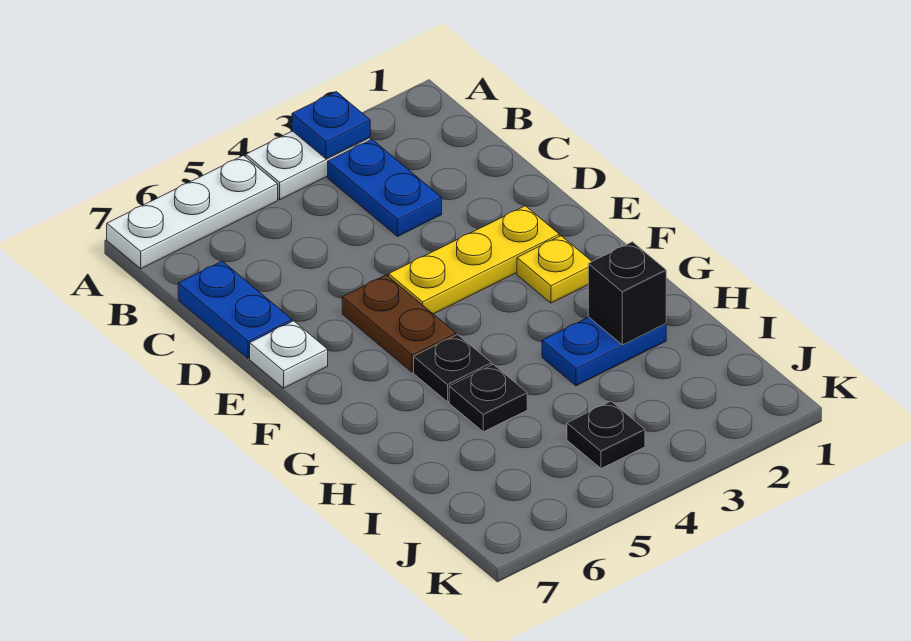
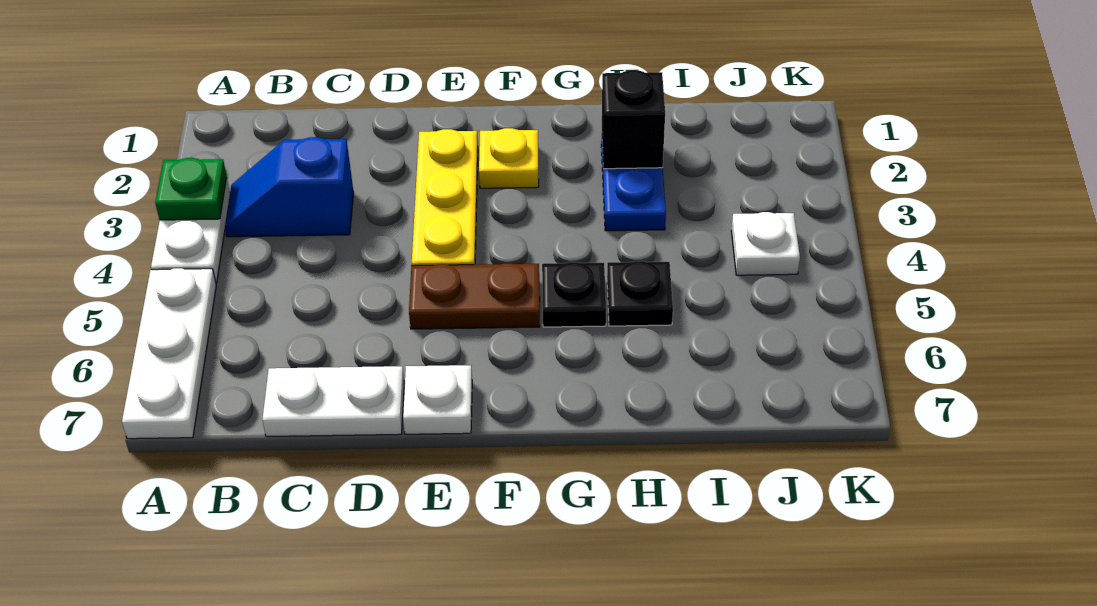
blue plate A3 level 2 -> green plate A3 level 2
blue plate B3:C3 level 1 -> blue slope B3:C3 level 1 top C
blue plate C7:D7 level 1 -> white plate C7:D7 level 1
black plate J4 level 1 -> white plate J4 level 1

